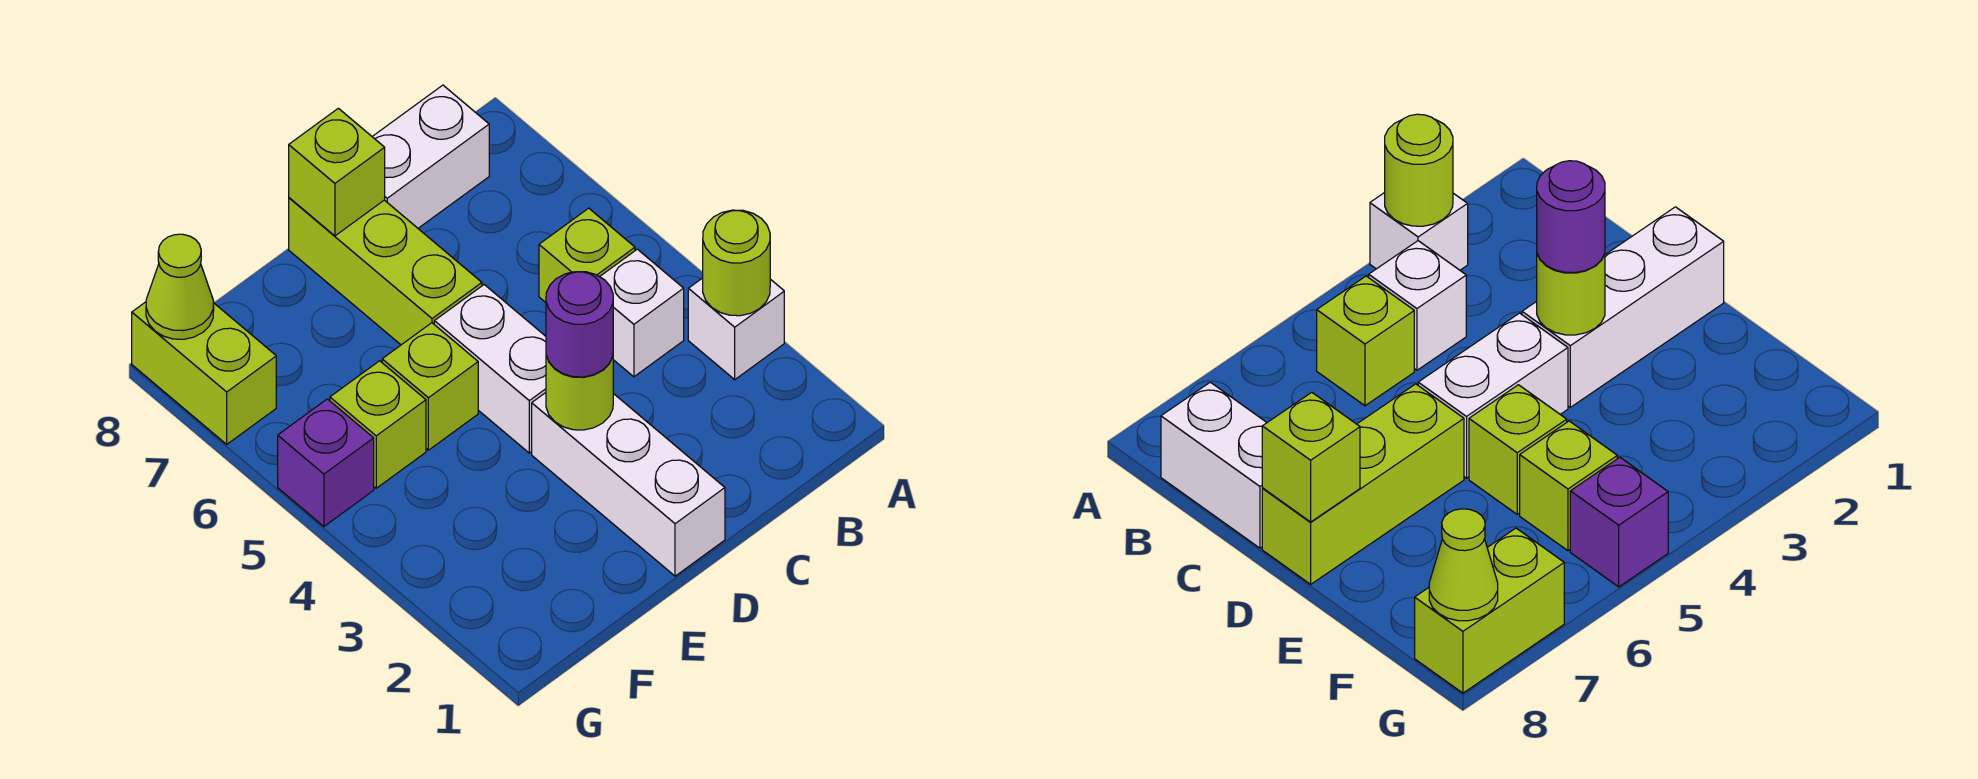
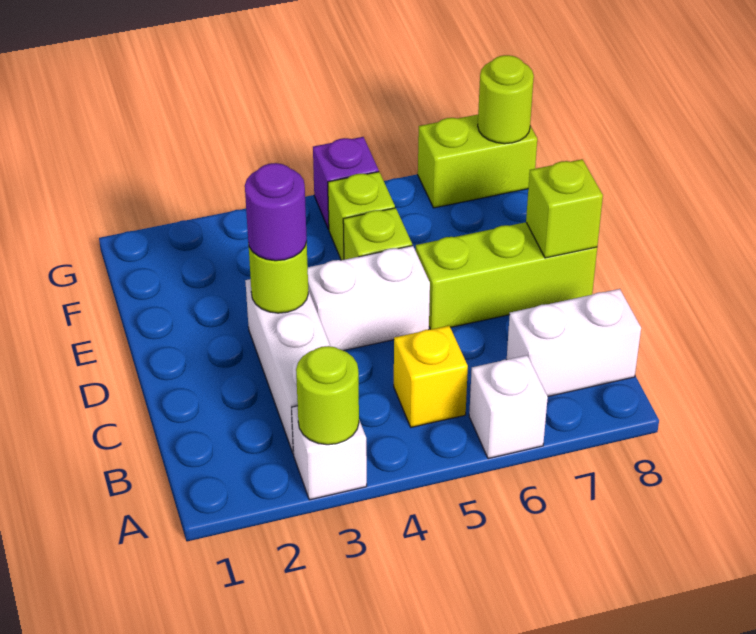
white brick B4 level 1 -> white brick A6 level 1
lime brick B5 level 1 -> yellow brick B5 level 1
white brick B8:C8 level 1 -> white brick B7:B8 level 1
white brick D1:D3 level 1 -> white brick B3:D3 level 1
lime cone G8 level 2 -> lime round brick G8 level 2

